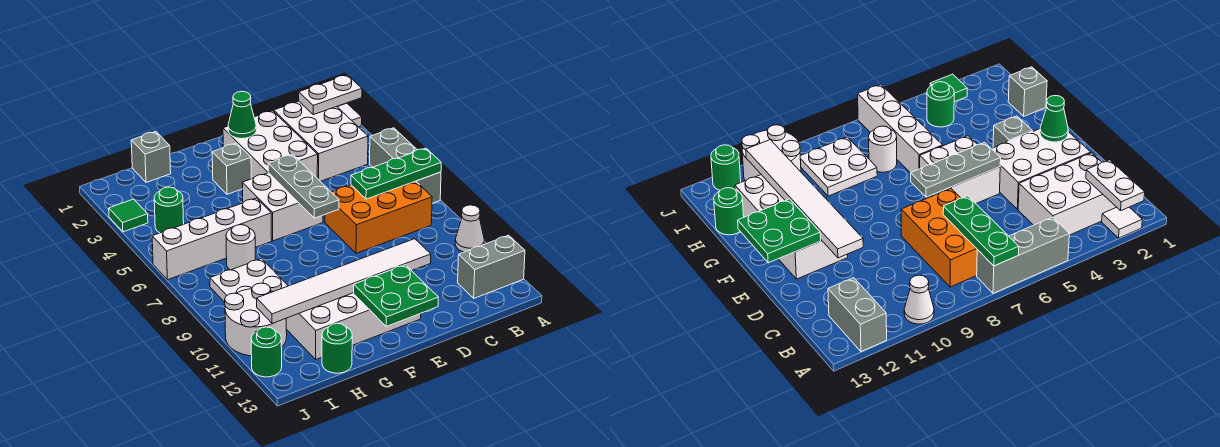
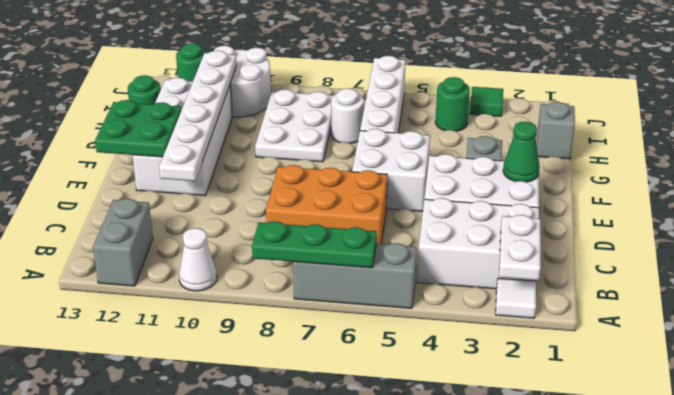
green plate A7:C7 level 2 -> green plate A6:A8 level 2
orange brick B7:D8 level 1 -> orange brick C6:D8 level 1
white tile D11:I11 level 2 -> white plate D11:I11 level 2
grey plate E5:E7 level 2 -> none
white plate H8:I9 level 1 -> white plate G8:I9 level 1

